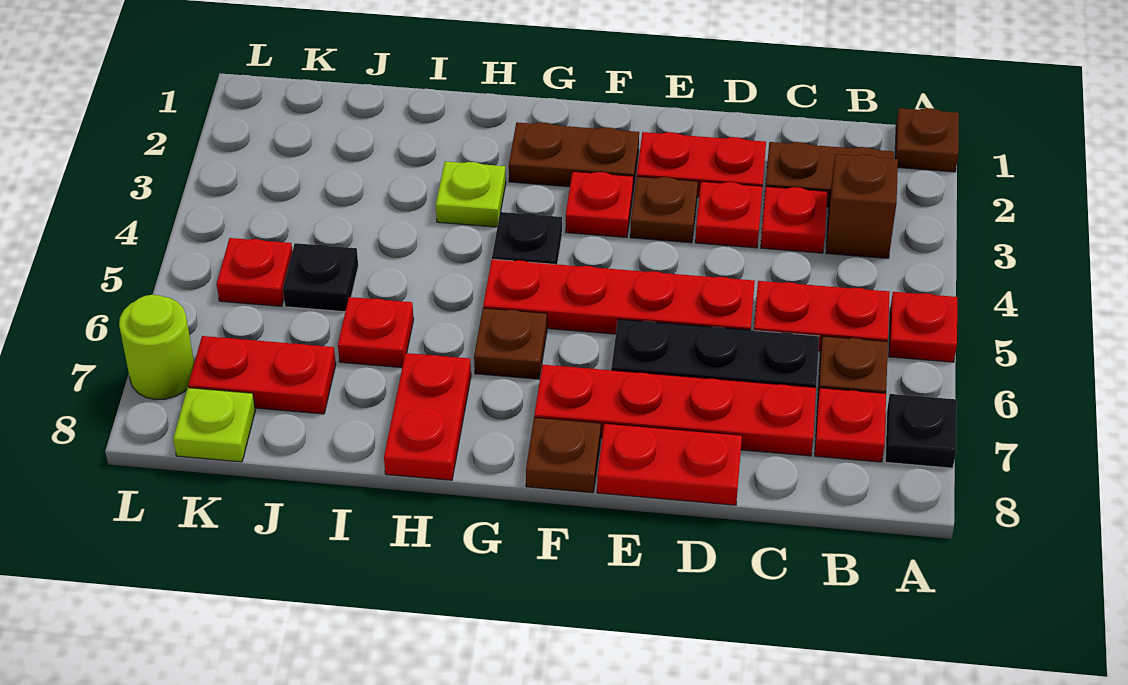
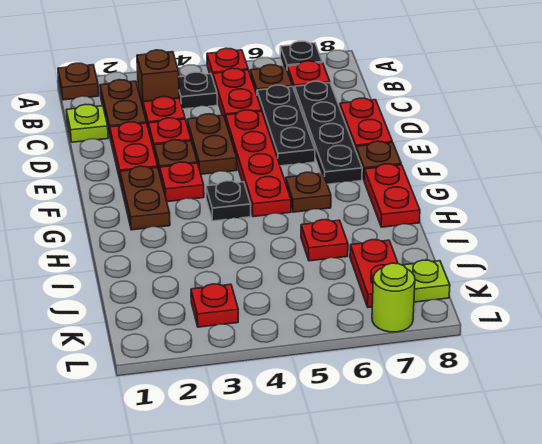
red plate C7:F7 level 1 -> black plate C7:F7 level 1
none -> brown plate D4:E4 level 1
lime plate H3 level 1 -> lime plate C1 level 1
red plate H7:H8 level 1 -> red plate G8:H8 level 1
black plate J5 level 1 -> black plate B4 level 1
red plate K5 level 1 -> red plate K3 level 1

